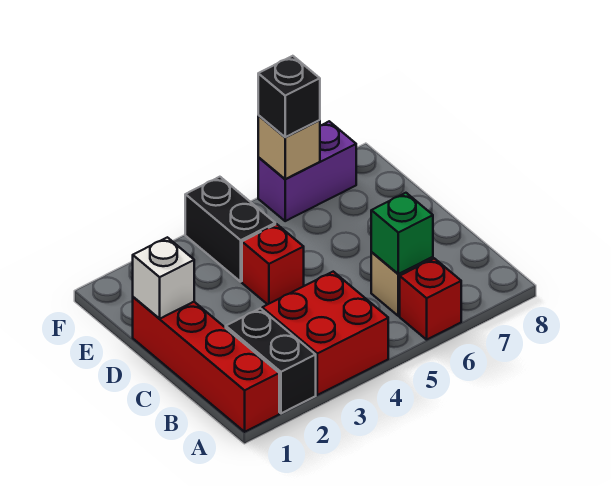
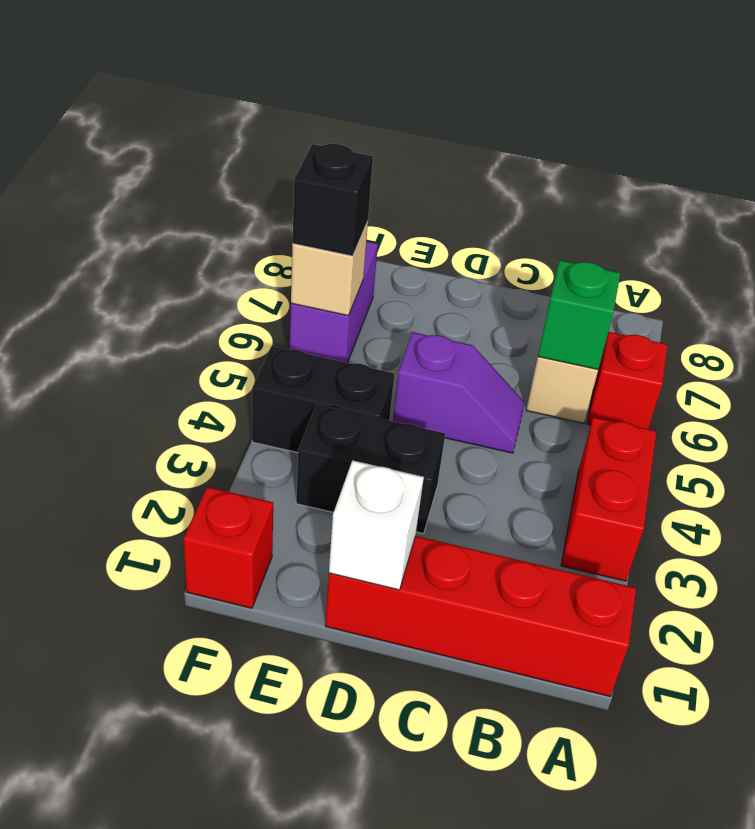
black brick A2:B2 level 1 -> black brick D3:E3 level 1
red brick A3:B4 level 1 -> red brick A3:A4 level 1
none -> purple slope C5:D5 level 1 top D
red brick D4 level 1 -> red brick F1 level 1

